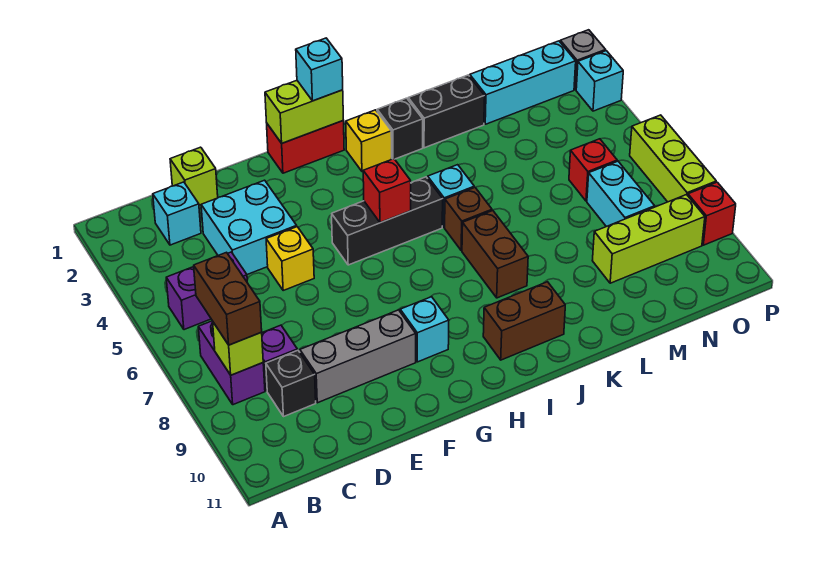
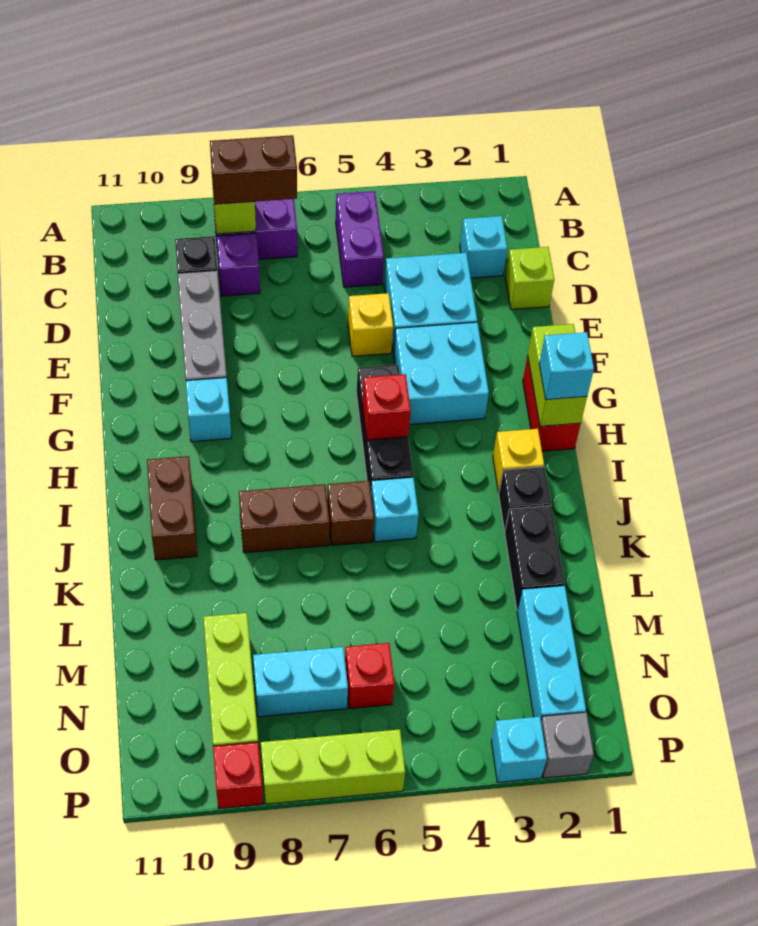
none -> cyan brick F3:G4 level 1

